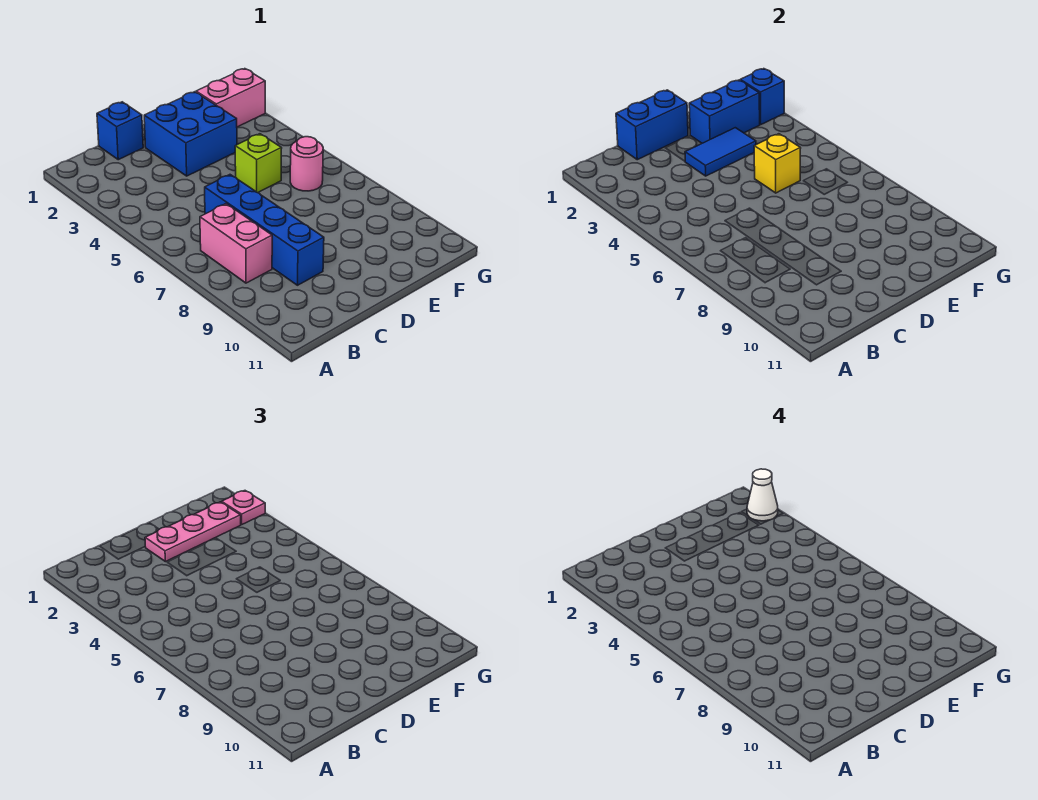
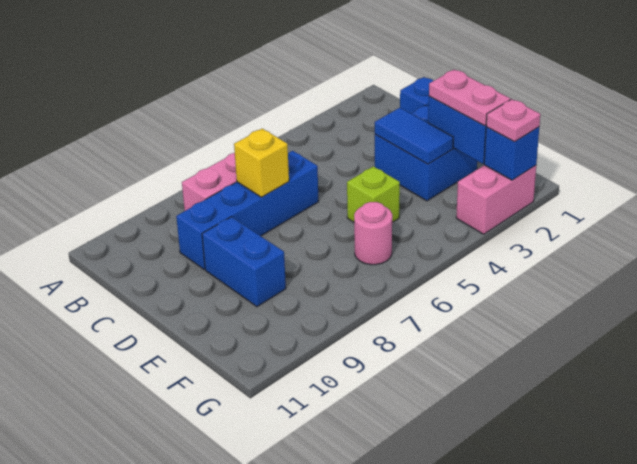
blue brick C1:D1 level 2 -> blue brick D9:E9 level 1
pink plate D2:F2 level 3 -> pink plate E2:F2 level 3
yellow brick E5 level 2 -> yellow brick C7 level 2
pink brick F2:G2 level 1 -> pink brick G2:G3 level 1
white cone G2 level 4 -> none

